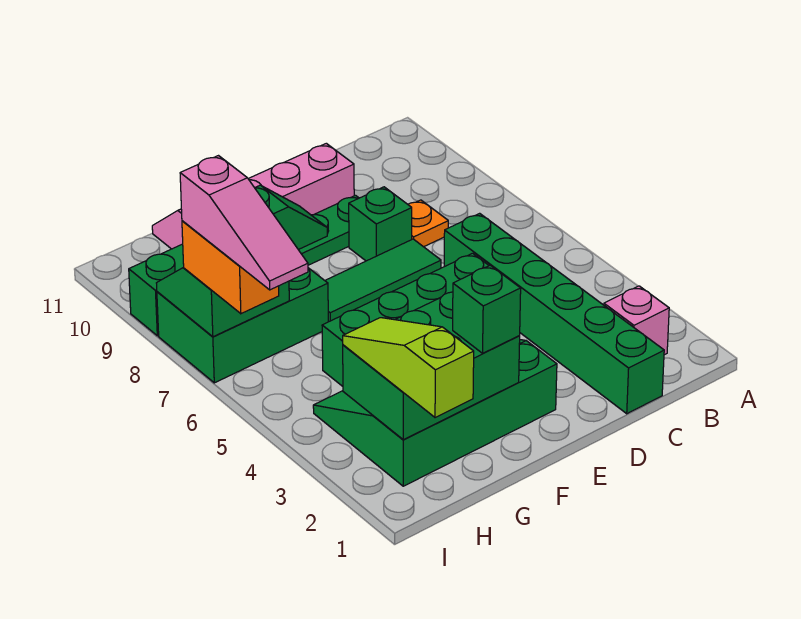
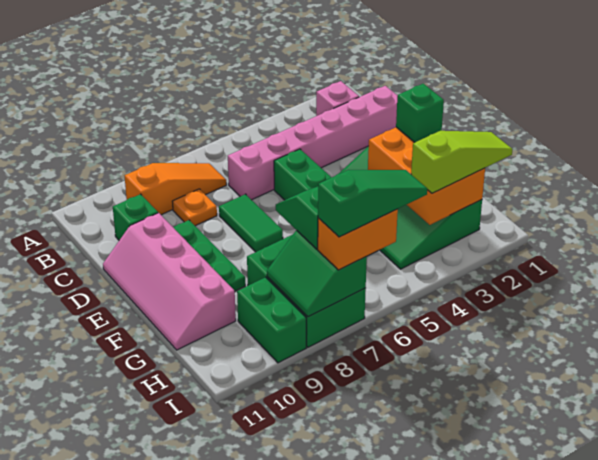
none -> orange slope B7:B9 level 1 top 9
green brick C1:C6 level 1 -> pink brick C1:C6 level 1
green tile D7:F7 level 1 -> green tile D7:E7 level 1
green brick D8 level 1 -> green brick C10 level 1
green brick F2:H3 level 2 -> orange brick F2:H3 level 2
lime slope H1:H3 level 3 top 1 -> lime slope H1:H3 level 3 top 3
pink slope I5:I7 level 4 top 7 -> green slope I5:I7 level 4 top 7

